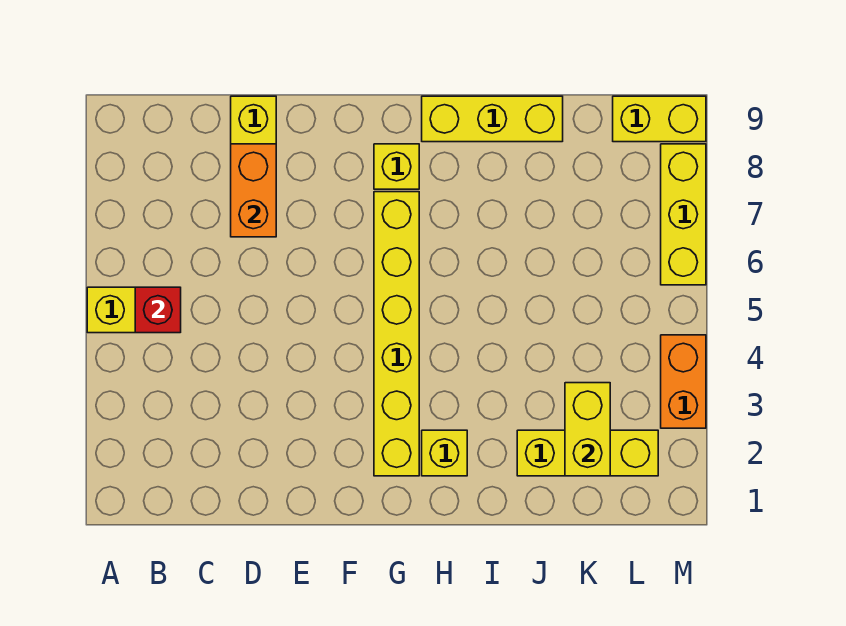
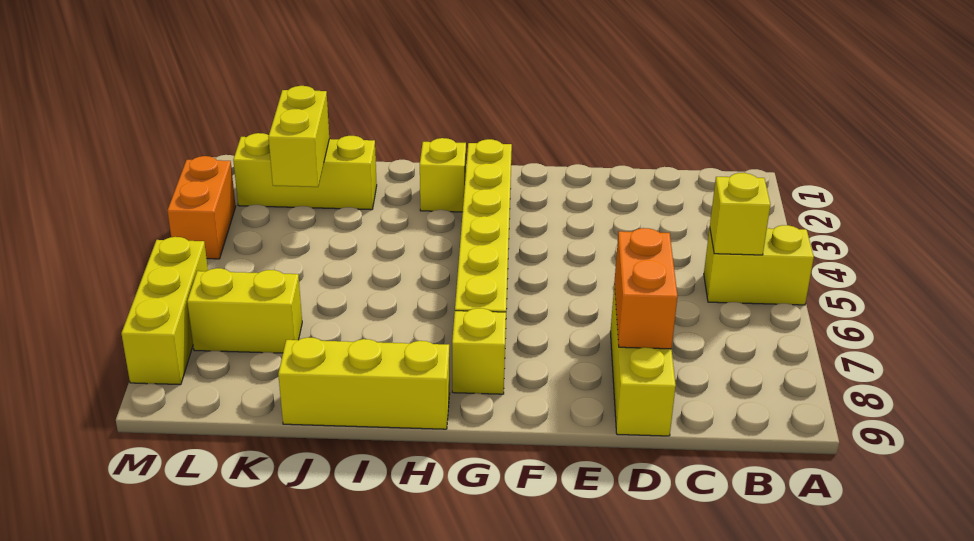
red brick B5 level 2 -> yellow brick B5 level 2
yellow brick L9:M9 level 1 -> yellow brick K7:L7 level 1

